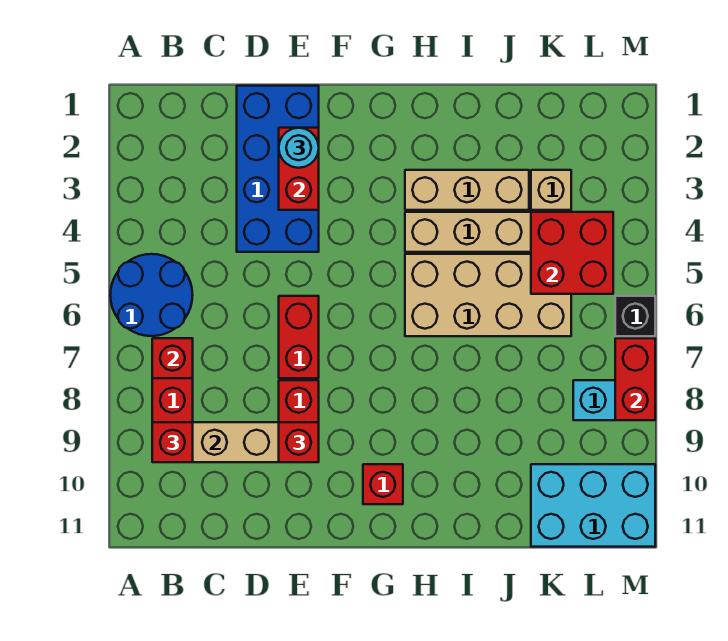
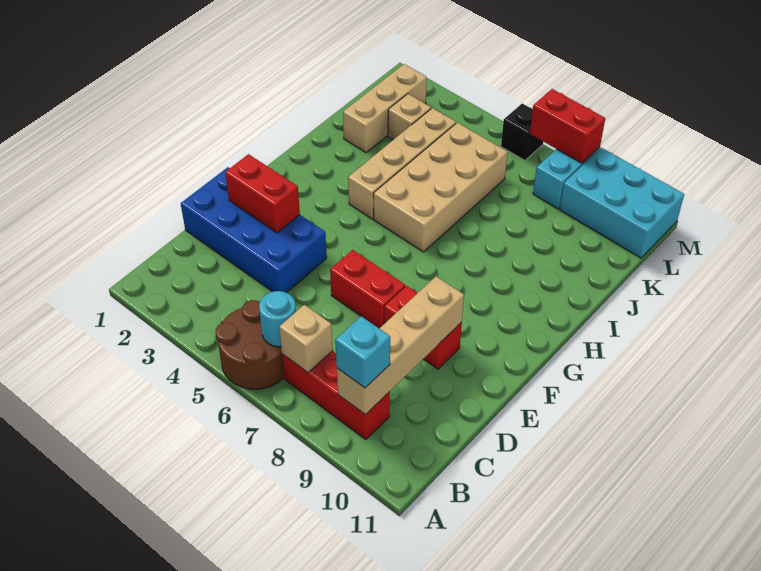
blue round brick A5:B6 level 1 -> brown round brick A5:B6 level 1
red brick B7 level 2 -> tan brick B7 level 2
red brick B9 level 3 -> cyan brick B9 level 3
cyan round brick E2 level 3 -> cyan round brick B6 level 2
red brick E9 level 3 -> none
red brick G10 level 1 -> none
tan brick H3:J3 level 1 -> tan brick J2:L2 level 1
red brick K4:L5 level 2 -> none
cyan brick K10:M11 level 1 -> cyan brick L9:M11 level 1

